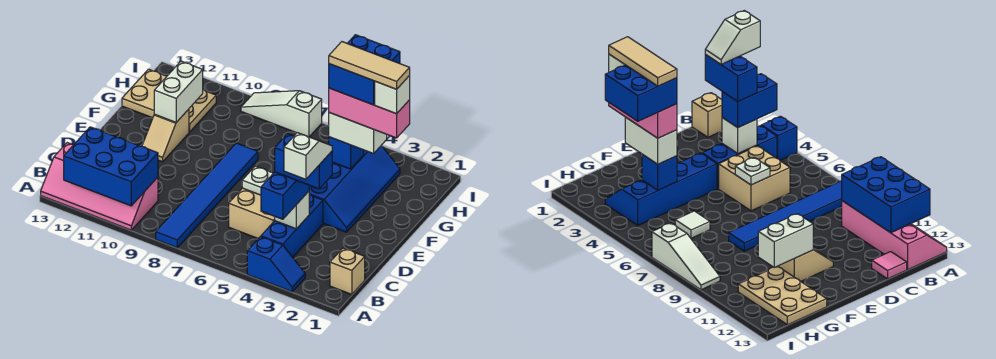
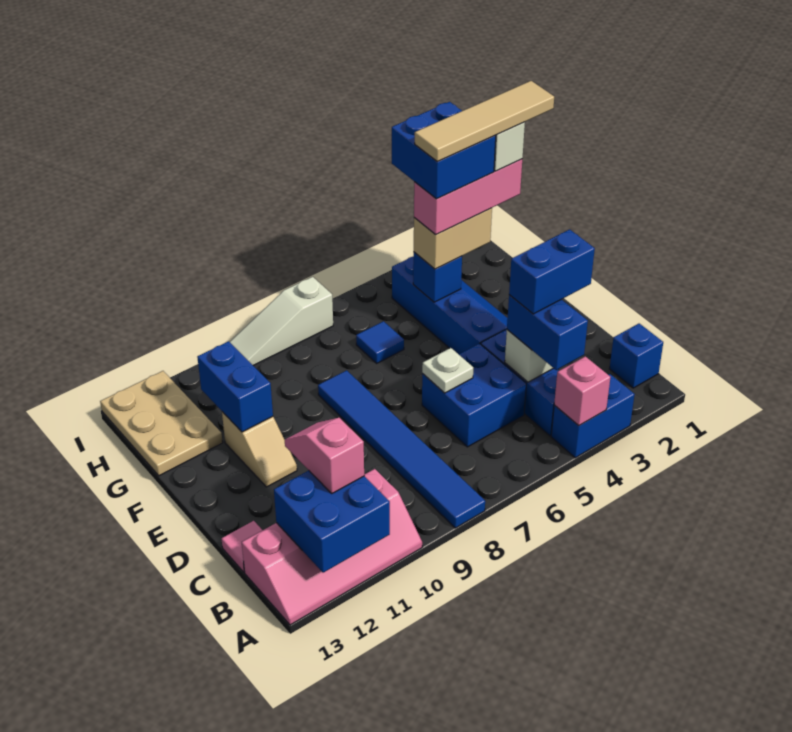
blue slope A3:A4 level 1 top 4 -> blue brick A3:A4 level 1
none -> pink brick A4 level 2
blue brick A10:B12 level 2 -> blue brick A11:B12 level 2
tan brick B1 level 1 -> blue brick B1 level 1
white slope B3:C3 level 5 top B -> none
none -> pink slope B11:C11 level 3 top B
tan brick C5:D6 level 1 -> blue brick C5:D6 level 1
white brick F11:G11 level 2 -> blue brick F11:G11 level 2
tan tile G2:G4 level 6 -> tan tile G1:G4 level 6
white brick G3:G4 level 3 -> tan brick G3:G4 level 3
white tile G6 level 1 -> blue tile G6 level 1
tan plate G11:H13 level 1 -> tan plate G12:I13 level 1

